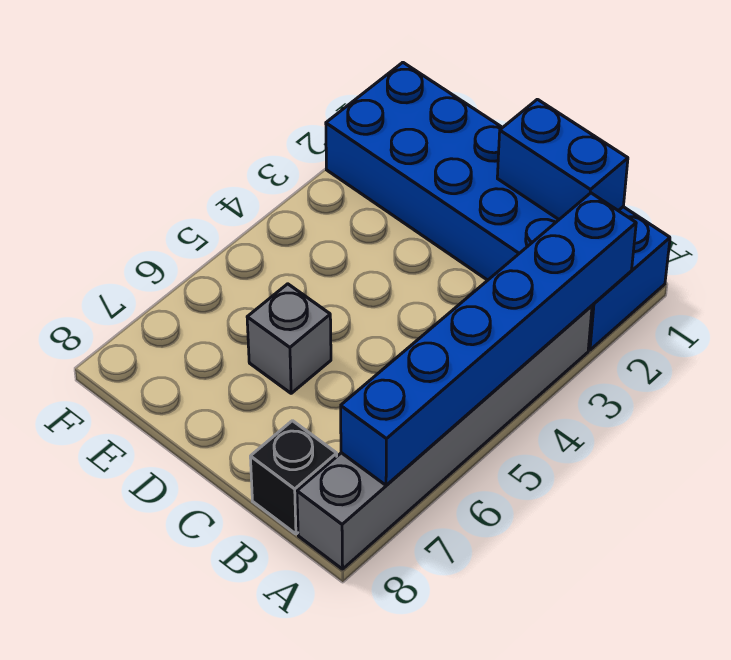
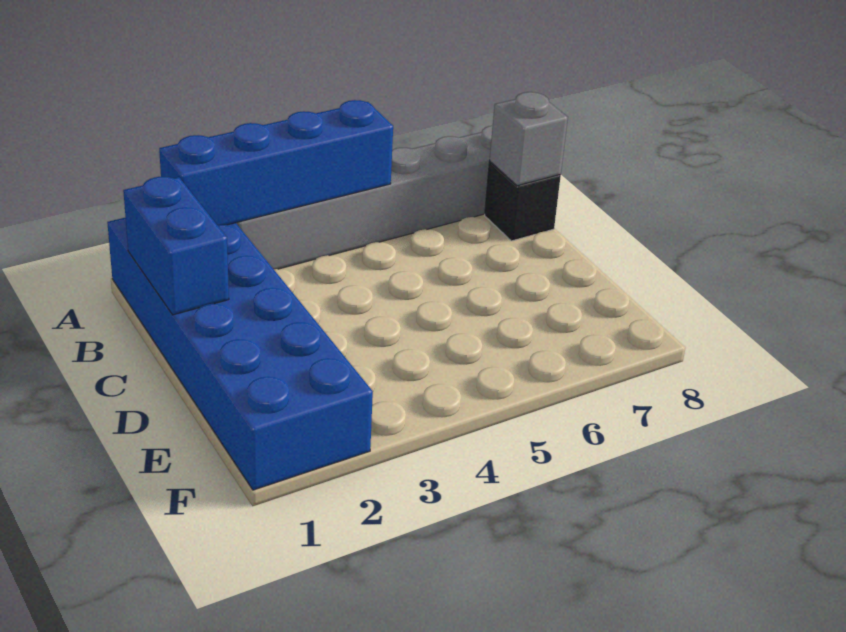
blue brick A2:A7 level 2 -> blue brick A2:A5 level 2
grey brick D6 level 1 -> grey brick B8 level 2

